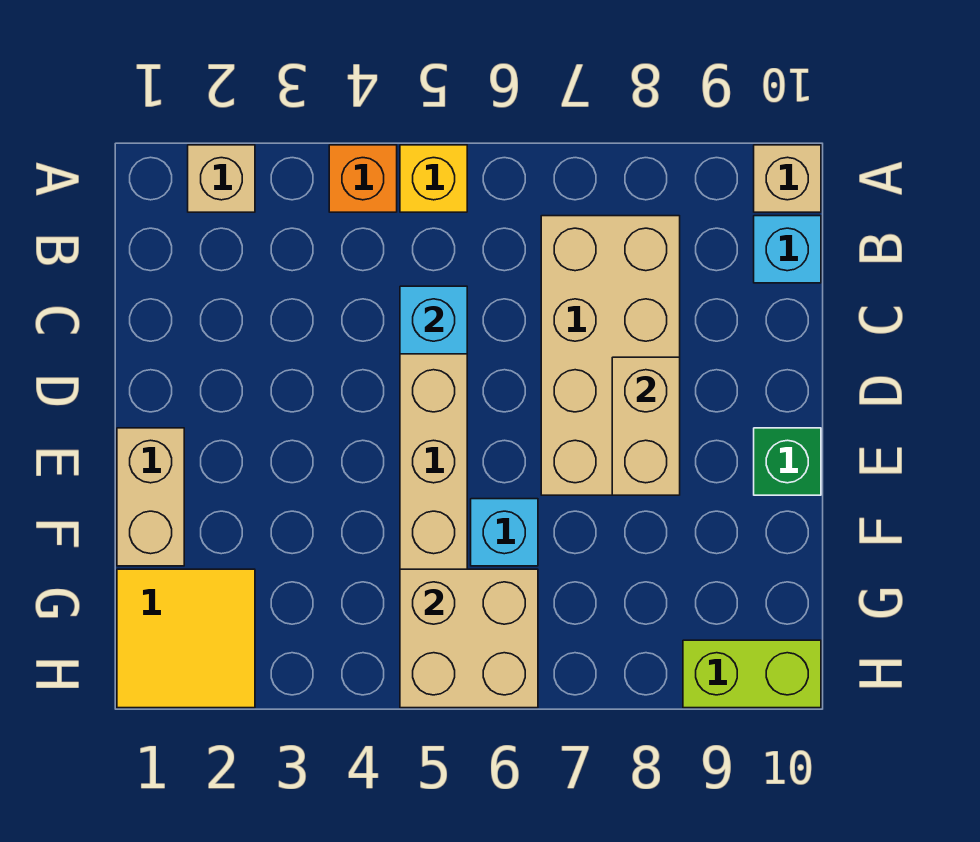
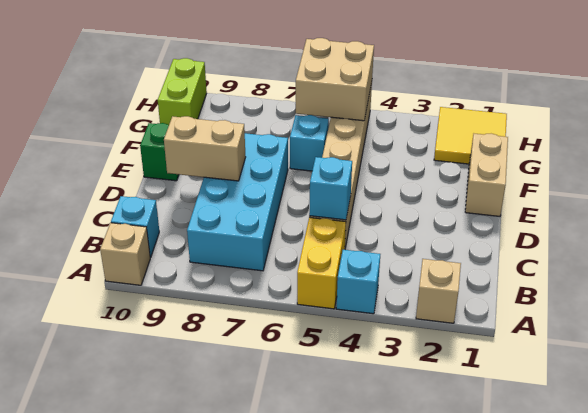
orange brick A4 level 1 -> cyan brick A4 level 1
yellow brick A5 level 1 -> yellow brick A5:B5 level 1
tan brick B7:E8 level 1 -> cyan brick B7:E8 level 1
tan brick D8:E8 level 2 -> tan brick D8:D9 level 2
lime brick H9:H10 level 1 -> lime brick G10:H10 level 1

